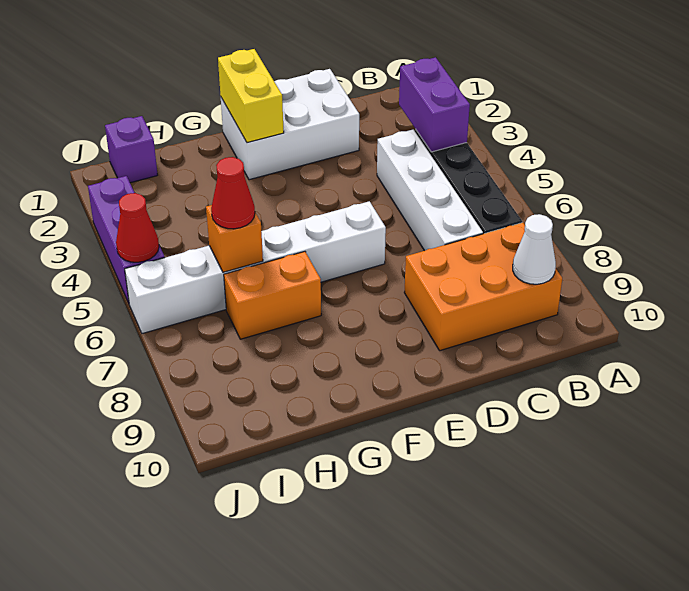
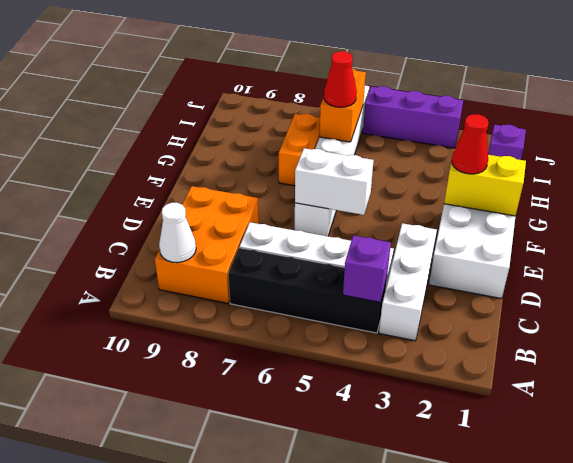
none -> white brick B3:D3 level 1
purple brick B3:B4 level 2 -> purple brick B4 level 2
none -> white brick E5:E6 level 2
orange brick H6 level 2 -> orange brick H6:I6 level 2
red cone J5 level 2 -> red cone F2 level 3

